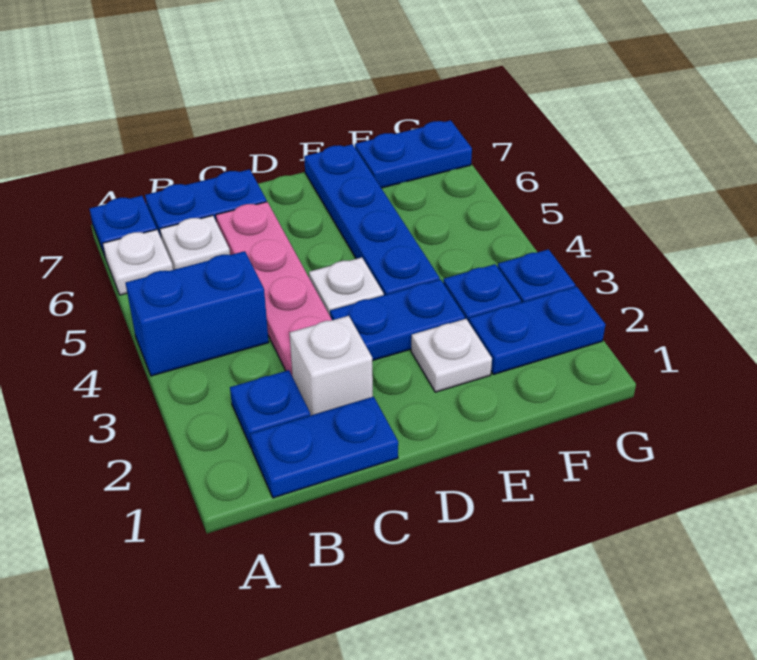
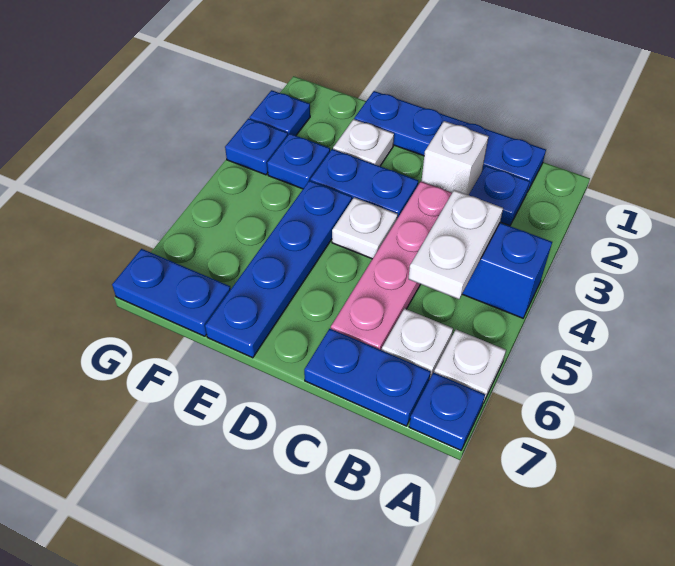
blue plate B1:C1 level 1 -> blue plate B1:E1 level 1
none -> white plate B4:B5 level 2
blue plate F2:G2 level 1 -> blue plate G2 level 1

